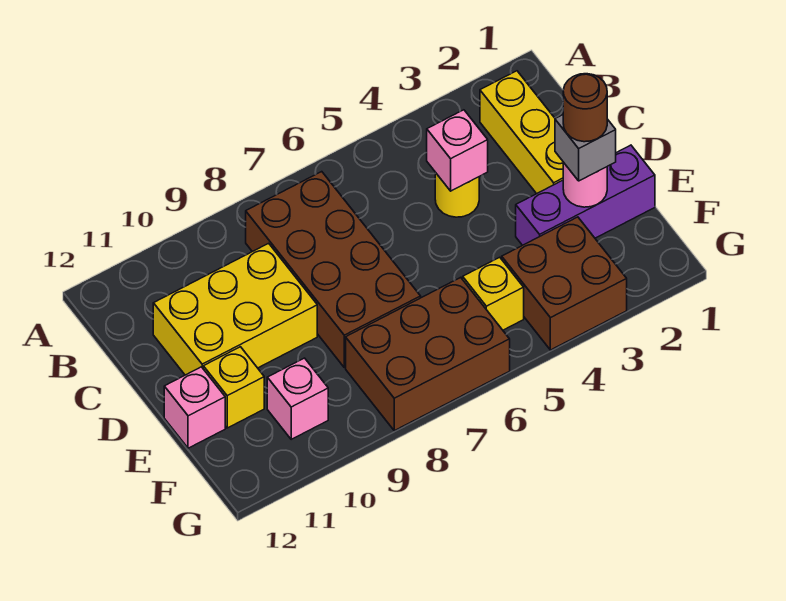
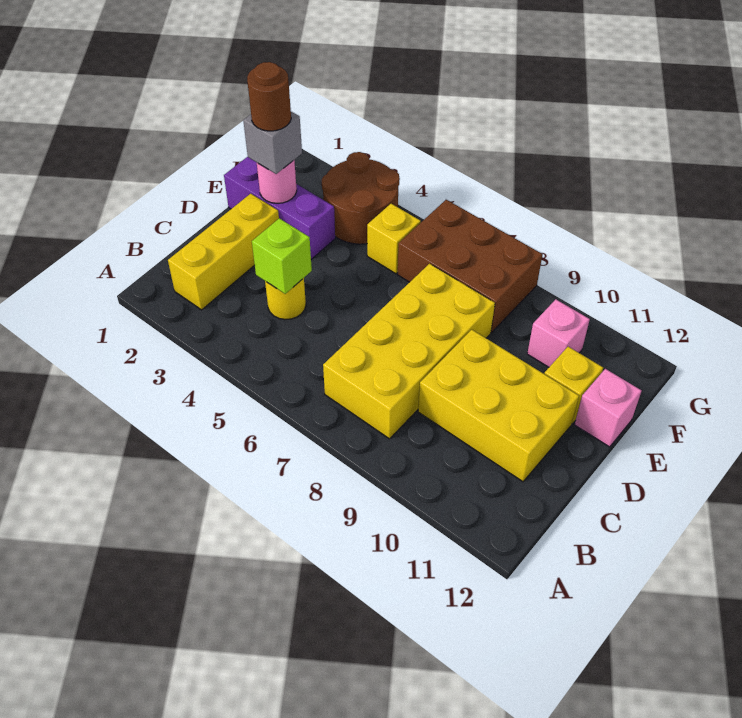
brown brick B7:E8 level 1 -> yellow brick B7:E8 level 1
pink brick C4 level 2 -> lime brick C4 level 2
brown brick F3:G4 level 1 -> brown round brick F3:G4 level 1

